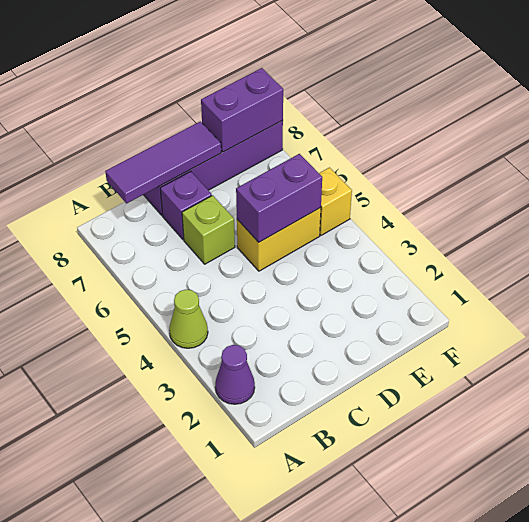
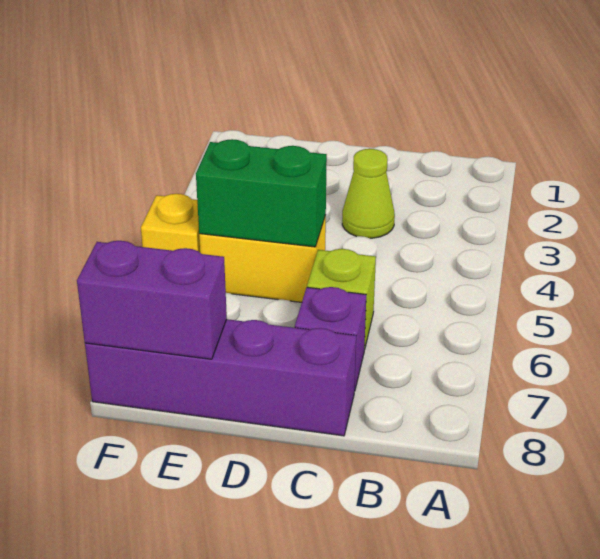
purple cone A2 level 1 -> none
lime cone A4 level 1 -> lime cone C3 level 1
purple tile B8:D8 level 2 -> none
purple brick D5:E5 level 2 -> green brick D5:E5 level 2

